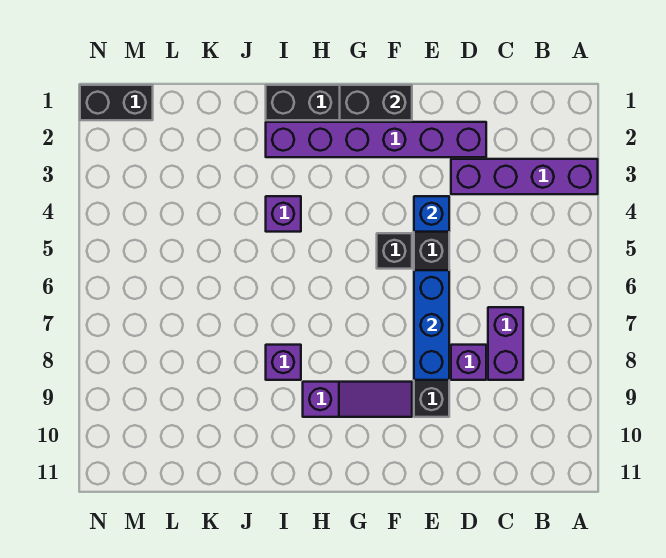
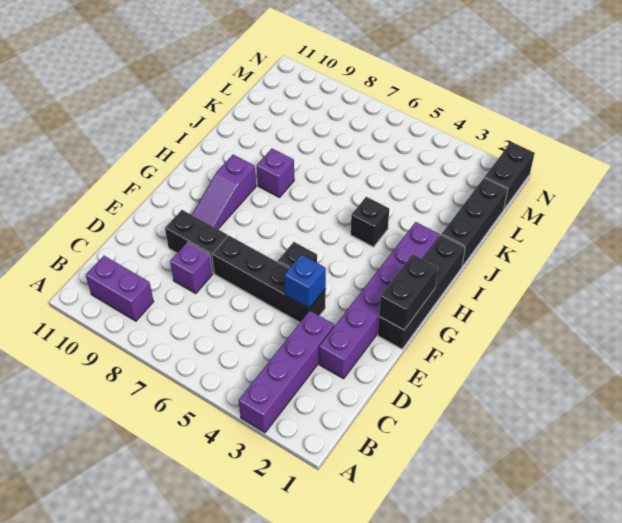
purple brick C7:C8 level 1 -> purple brick B9:B10 level 1
blue brick E6:E8 level 2 -> none
purple brick I4 level 1 -> black brick I4 level 1
none -> black brick J1:L1 level 1

